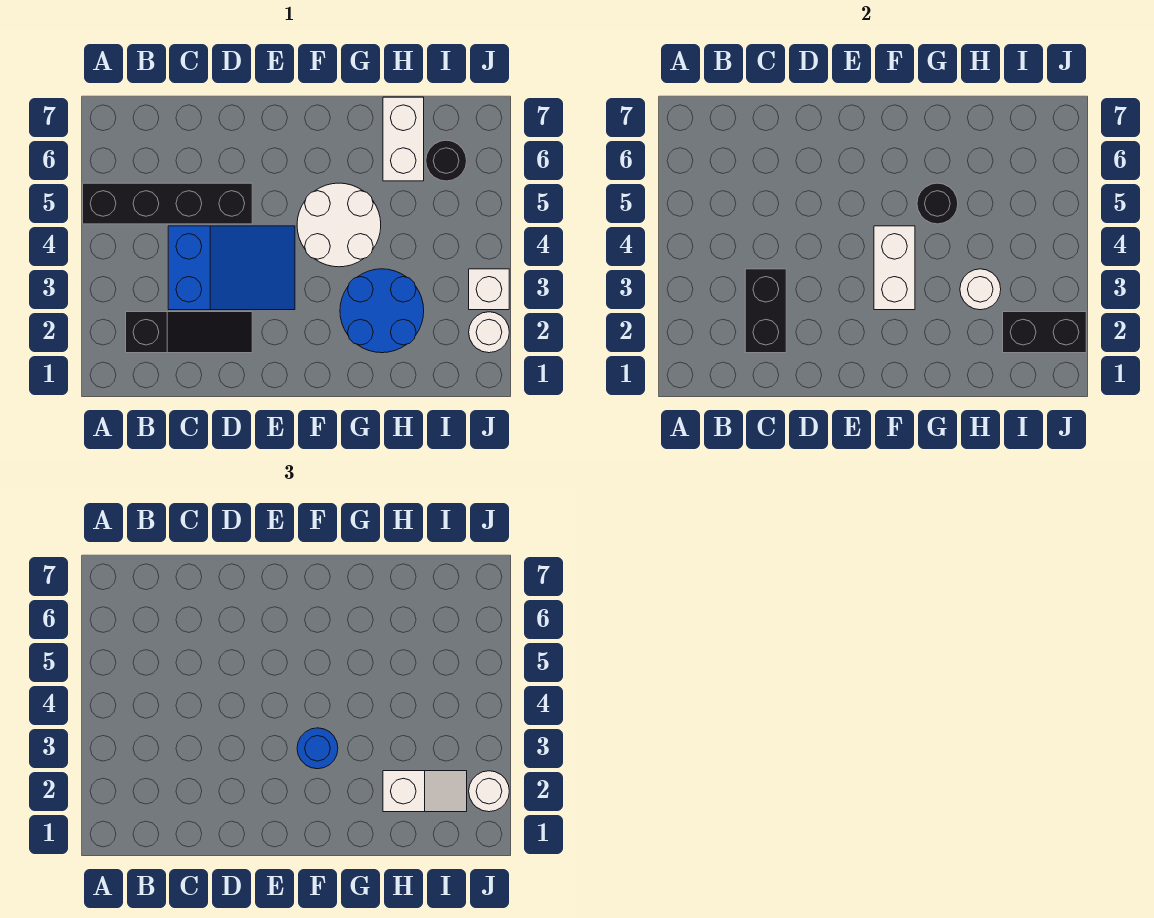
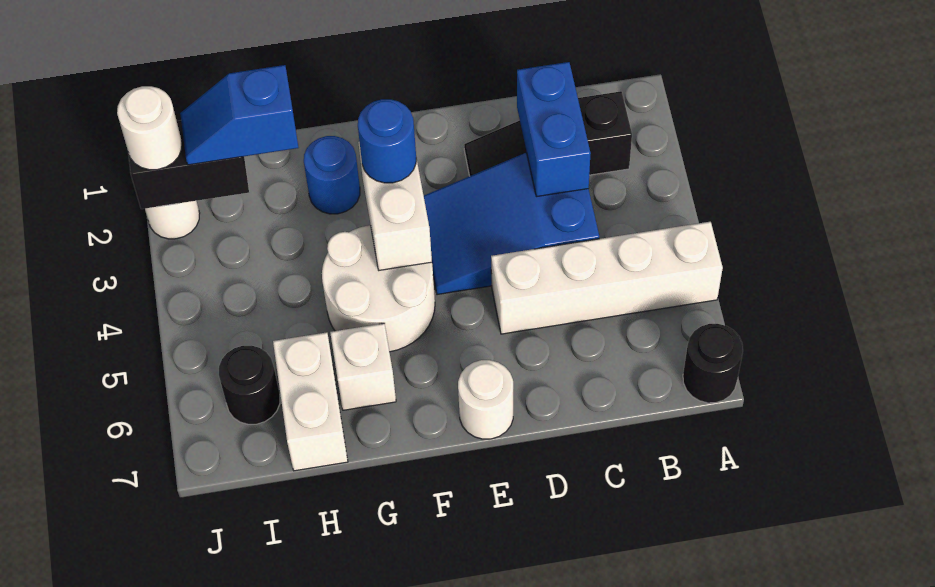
black brick A5:D5 level 1 -> white brick A5:D5 level 1
black brick C2:C3 level 2 -> blue brick C2:C3 level 2
blue round brick G2:H3 level 1 -> blue round brick G2 level 1
black round brick G5 level 2 -> black round brick A7 level 1
white slope H2:I2 level 3 top H -> blue slope H2:I2 level 3 top H
white round brick H3 level 2 -> white round brick E7 level 1
white brick J3 level 1 -> white brick G6 level 1

